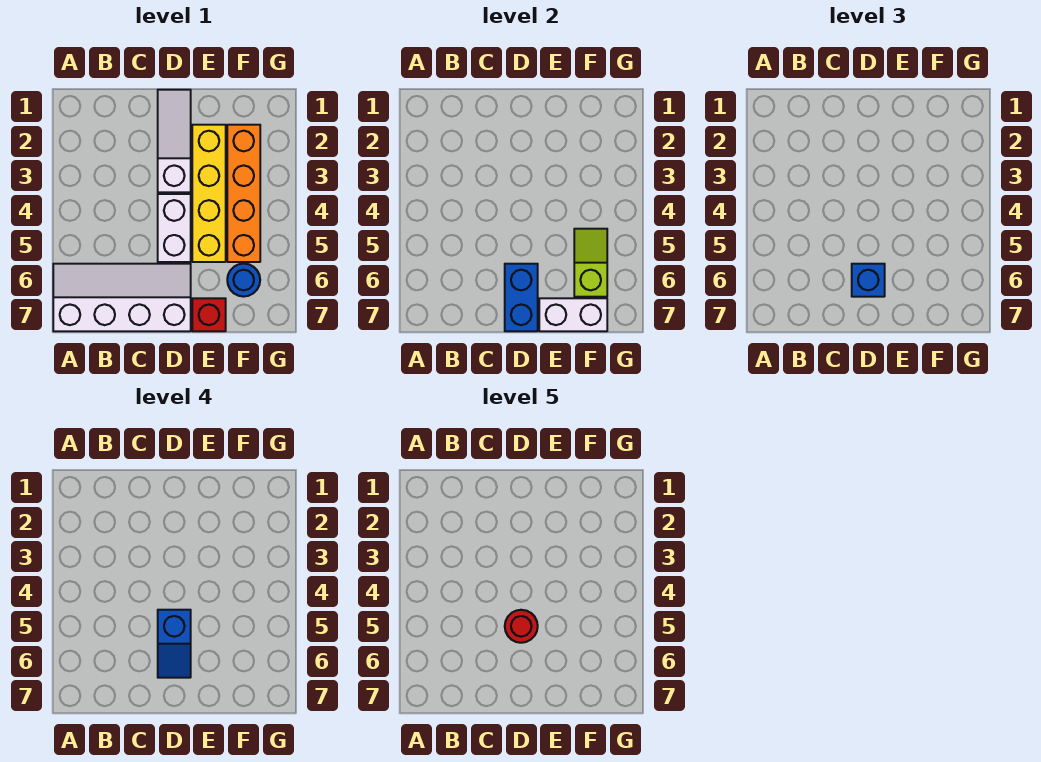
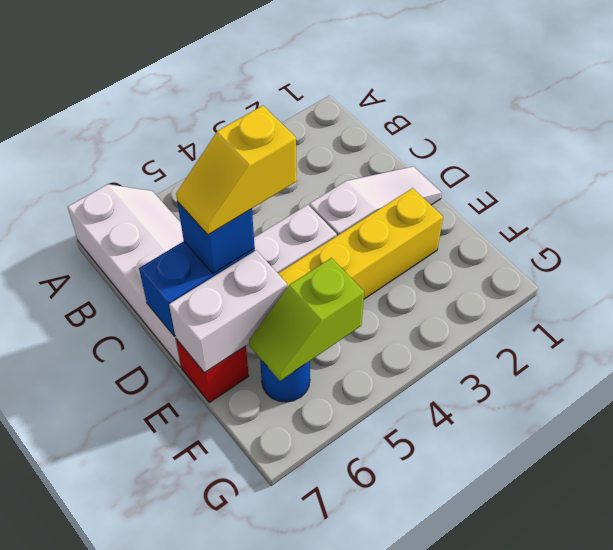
blue slope D5:D6 level 4 top 5 -> yellow slope D5:D6 level 4 top 5
red round brick D5 level 5 -> none
white brick E7:F7 level 2 -> white brick E6:E7 level 2
orange brick F2:F5 level 1 -> none
lime slope F5:F6 level 2 top 6 -> lime slope F5:F6 level 2 top 5

